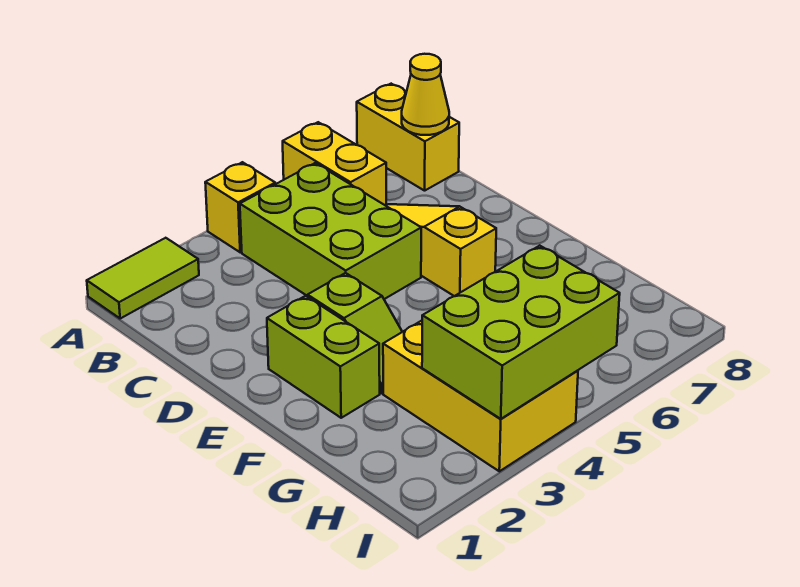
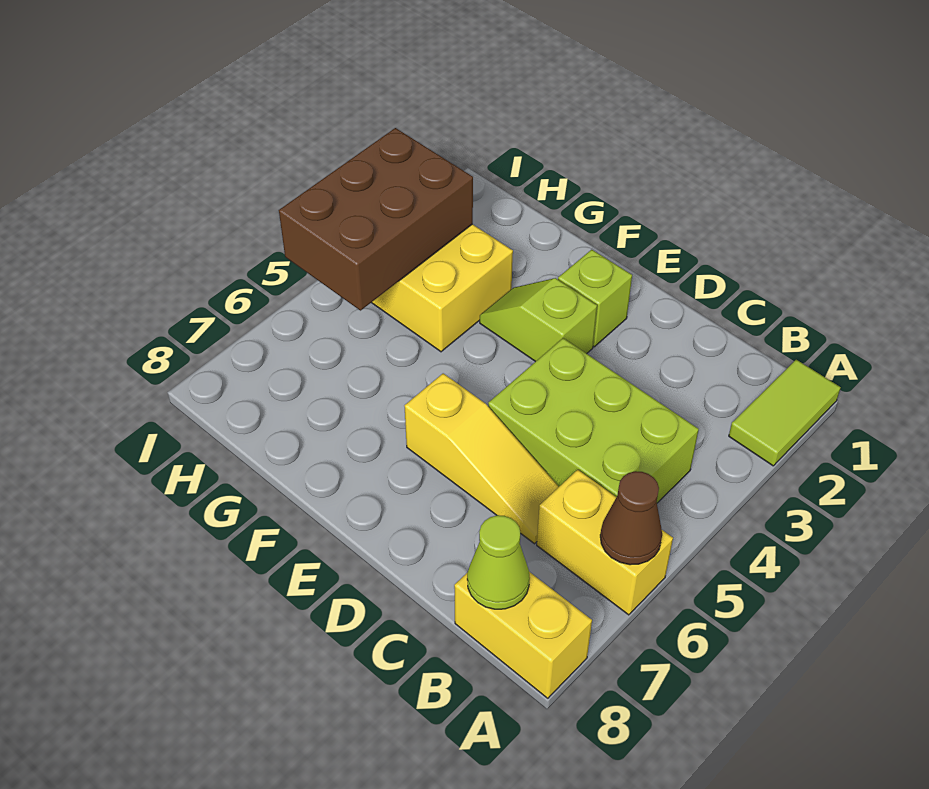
yellow brick A4 level 1 -> none
none -> brown cone A6 level 2
yellow cone B8 level 2 -> lime cone B8 level 2
lime brick E2:F2 level 1 -> lime brick E2 level 1
lime brick H3:I5 level 2 -> brown brick H3:I5 level 2

